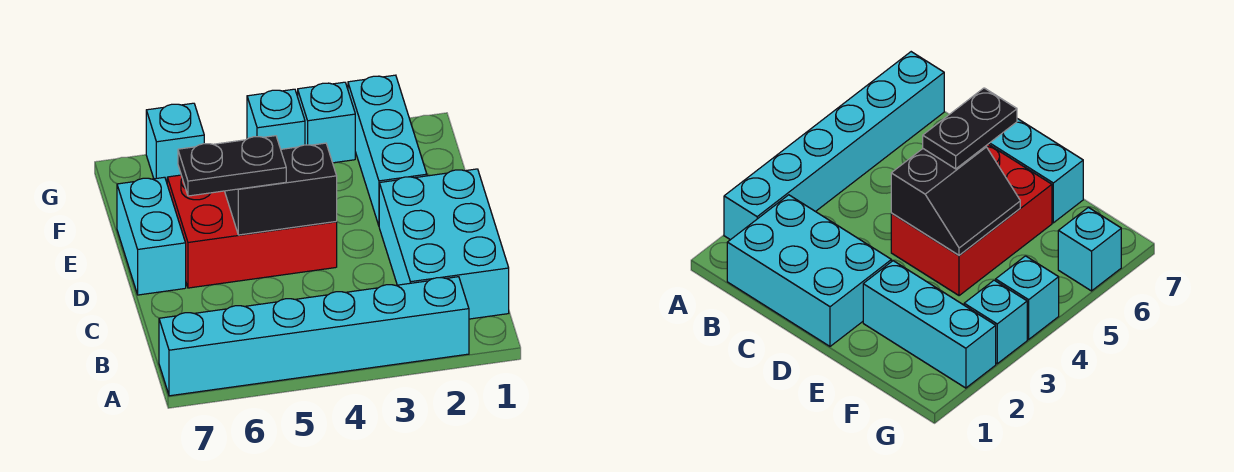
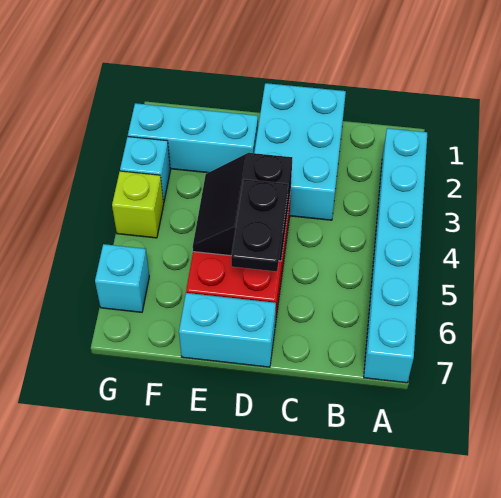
cyan brick B1:D2 level 1 -> cyan brick C1:D3 level 1
cyan brick G4 level 1 -> lime brick G4 level 1

